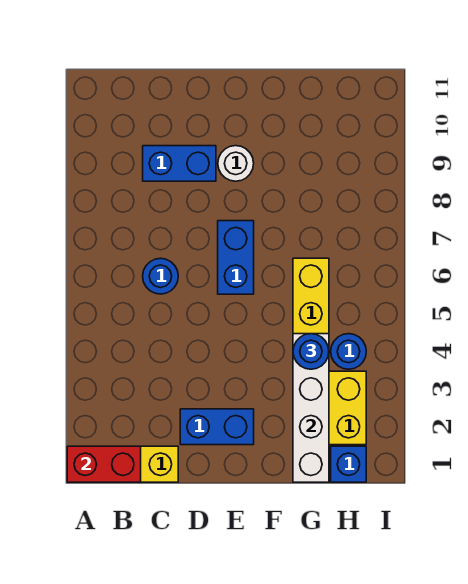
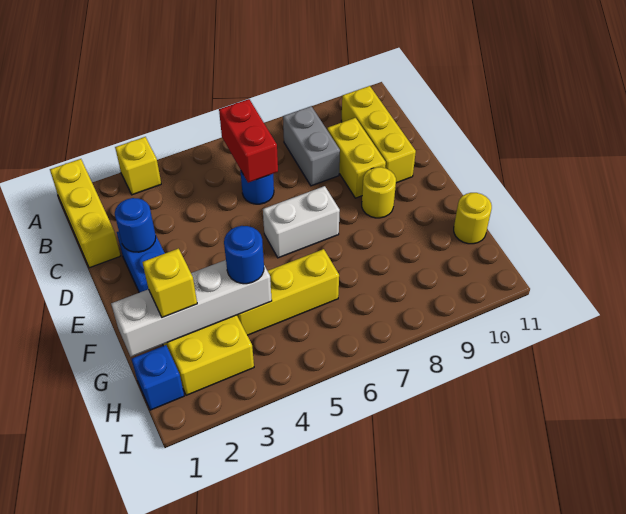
red brick A1:B1 level 2 -> red brick B6:C6 level 2
none -> yellow brick A3 level 1
none -> grey brick B8:C8 level 1
none -> yellow brick B10:D10 level 1
blue brick C9:D9 level 1 -> yellow brick C9:D9 level 1
blue brick E6:E7 level 1 -> white brick E6:E7 level 1
white round brick E9 level 1 -> yellow round brick E9 level 1
none -> yellow brick G2 level 3
none -> yellow round brick G11 level 1
blue round brick H4 level 1 -> blue round brick D2 level 2

